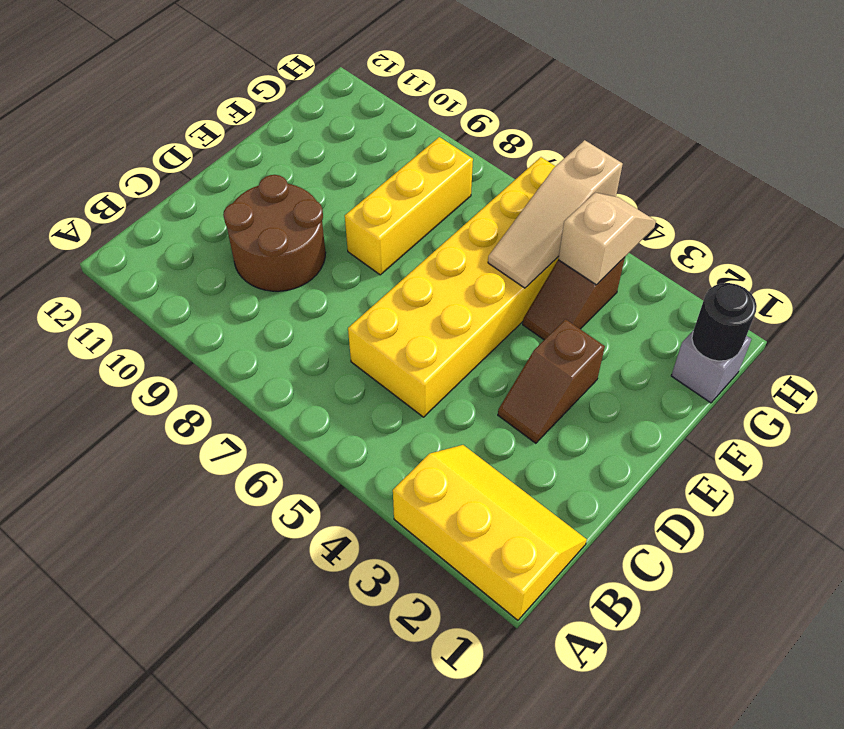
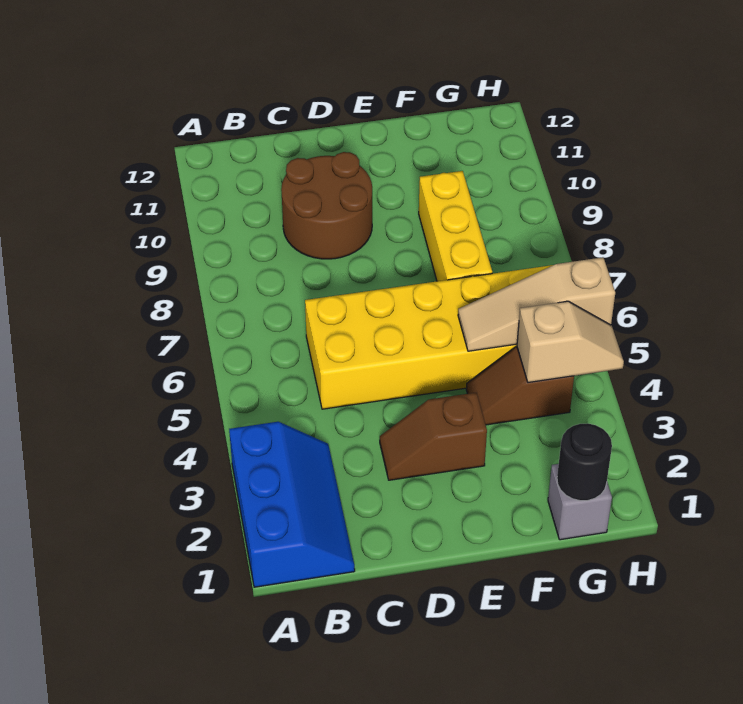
yellow slope A1:B3 level 1 top A -> blue slope A1:B3 level 1 top A
yellow brick E8:G8 level 1 -> yellow brick F7:F9 level 1

